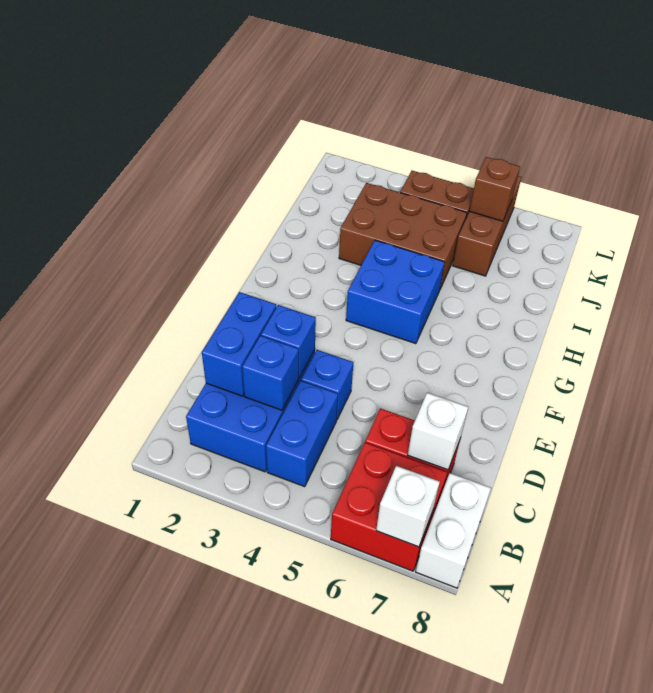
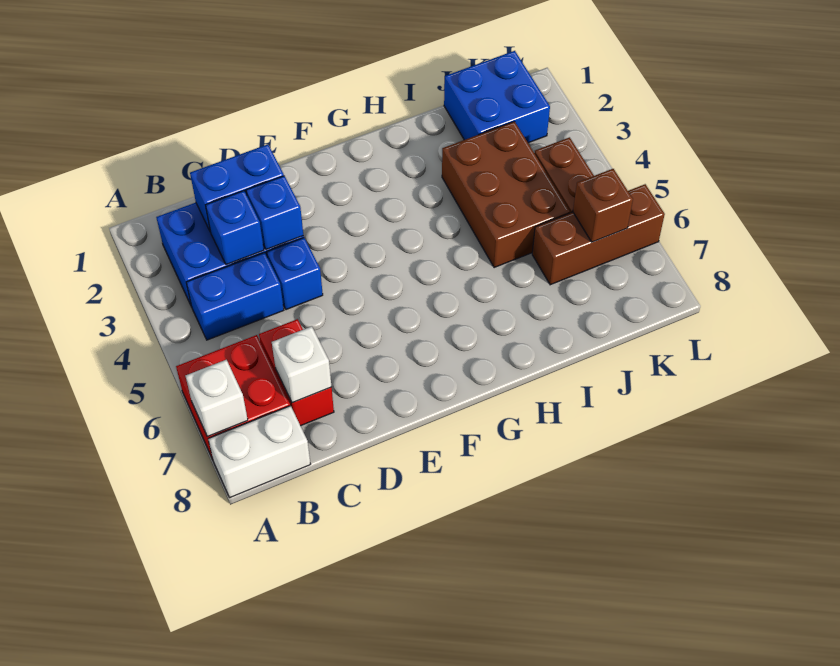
blue brick G4:H5 level 1 -> blue brick J1:K2 level 1

